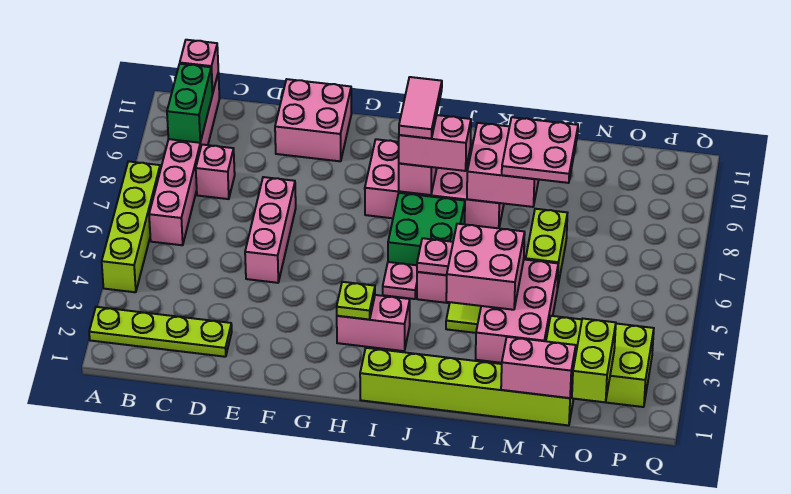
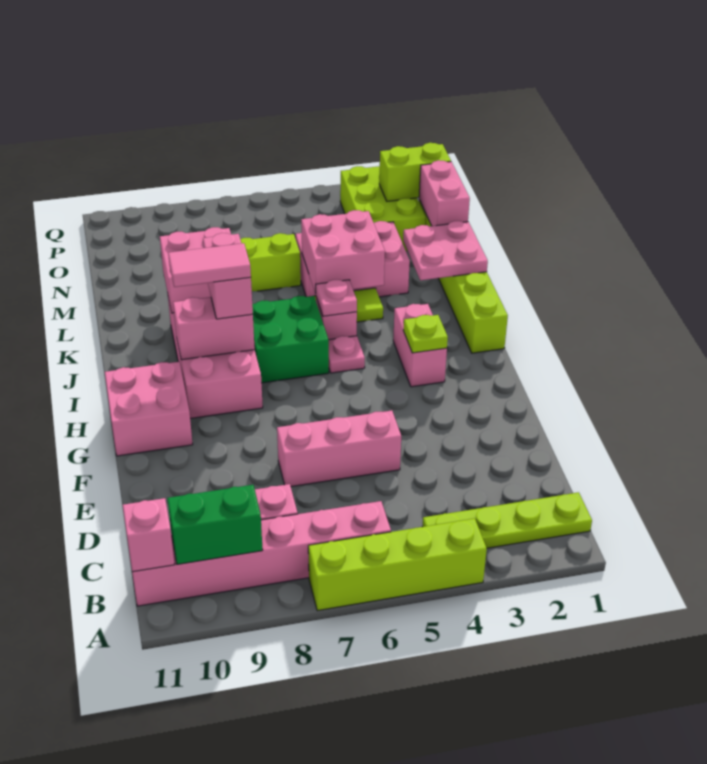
lime plate A2:D2 level 1 -> lime plate B1:B4 level 1
pink brick E10:F11 level 1 -> pink brick G10:H11 level 1
pink plate L8:M9 level 3 -> pink plate K1:L2 level 2

